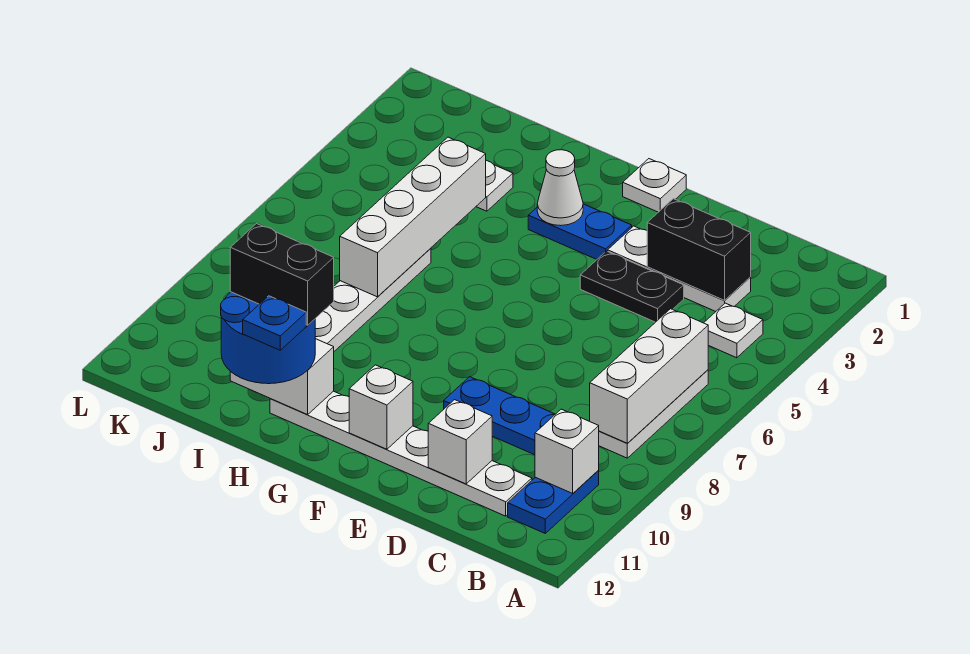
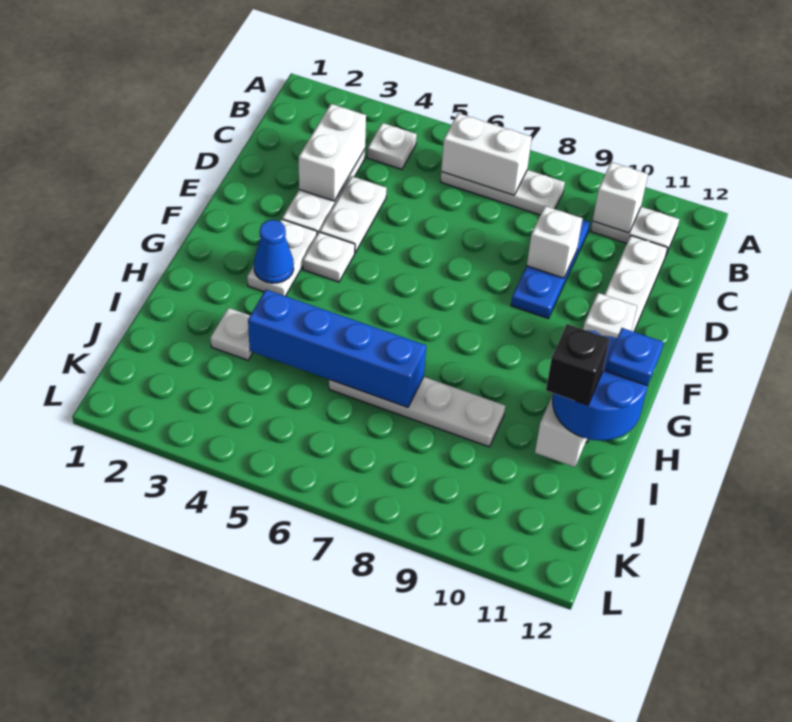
white brick B6:B8 level 2 -> white brick B6:B7 level 2
blue plate B10:B11 level 1 -> white plate B10:B11 level 1
black brick C3:D3 level 2 -> white brick C3:D3 level 2
black plate D4:E4 level 1 -> white plate D4:E4 level 1
white brick D11 level 2 -> white brick D9 level 2
white plate F1 level 1 -> white plate F4 level 1
blue plate F3:G3 level 1 -> white plate F3:G3 level 1
white cone G3 level 2 -> blue cone G3 level 2
black brick H11:I11 level 4 -> black brick I11 level 4
white brick I4:I7 level 2 -> blue brick I4:I7 level 2

